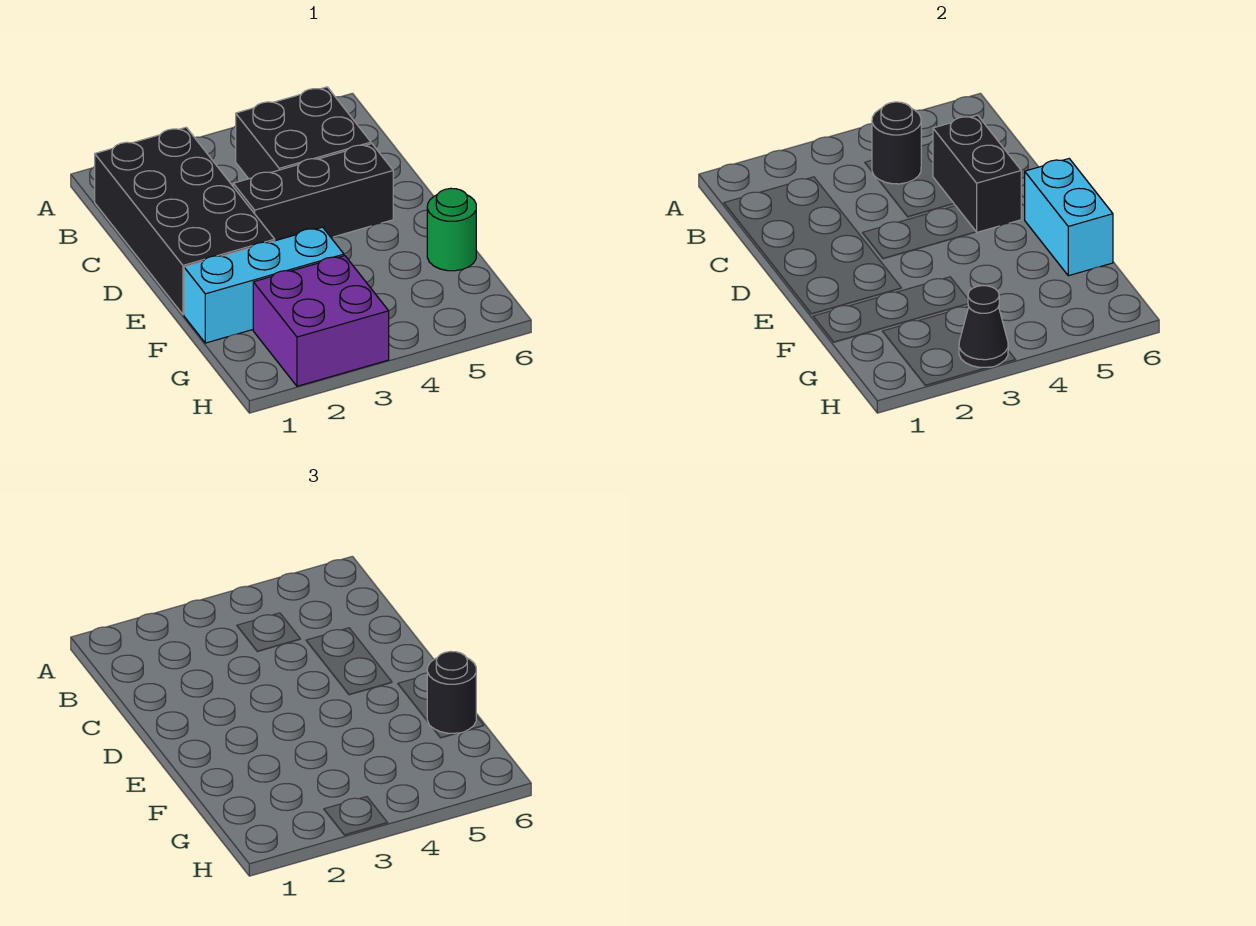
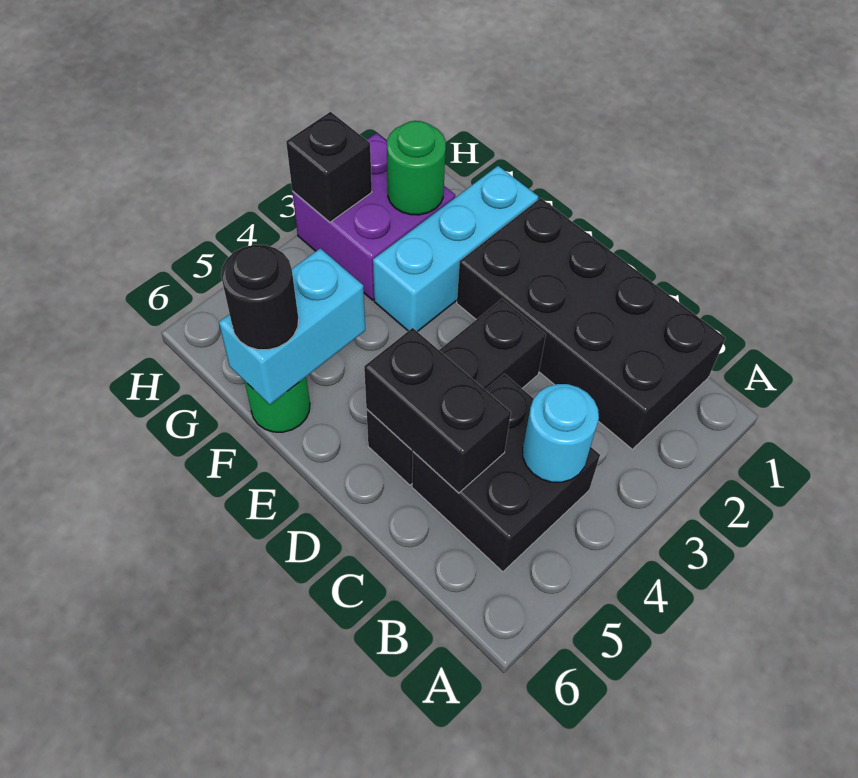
black round brick B4 level 2 -> cyan round brick B4 level 2
cyan brick E6:F6 level 2 -> cyan brick F5:F6 level 2
none -> green round brick G2 level 2
black cone H3 level 2 -> black brick H3 level 2

